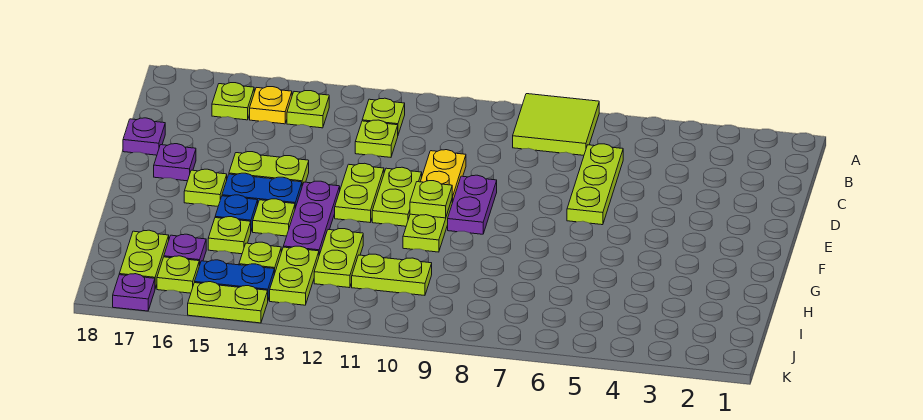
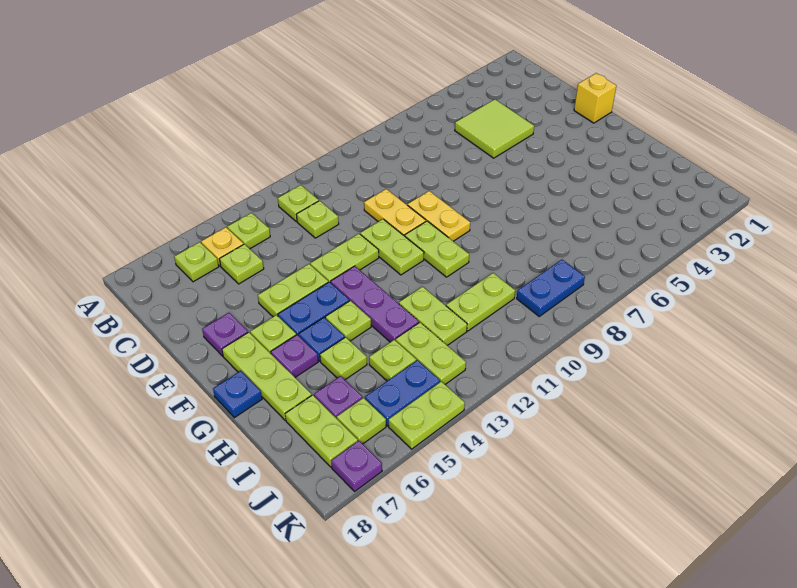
lime tile A7:B8 level 1 -> lime tile C4:D5 level 1
lime plate C6:E6 level 1 -> lime plate F17:H17 level 1
purple plate D18 level 1 -> purple plate G16 level 1
none -> yellow brick E1 level 1
purple plate E9:F9 level 1 -> yellow plate E9:F9 level 1
lime plate E12:F12 level 1 -> lime plate E12:E13 level 1
lime plate F10 level 2 -> lime plate C15 level 1
none -> blue plate G18 level 1
none -> blue plate J8:J9 level 1

